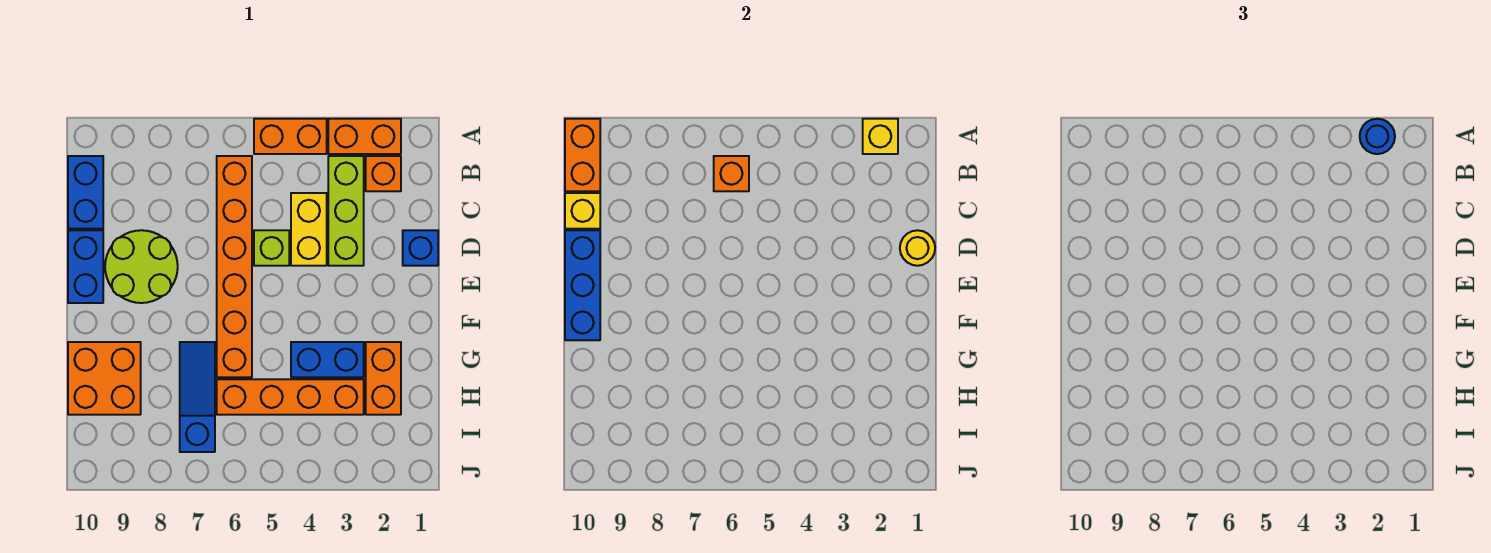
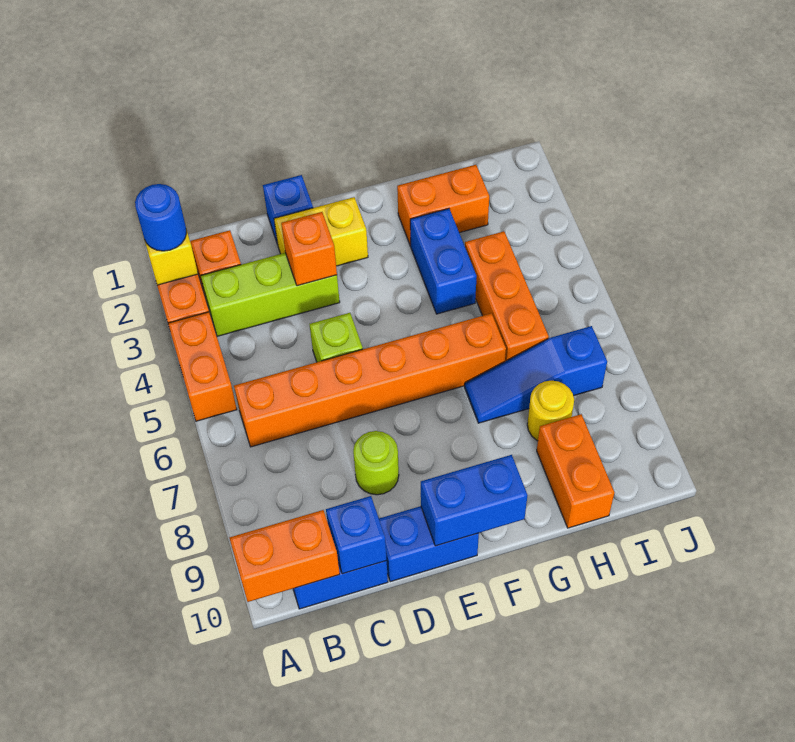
orange brick B6 level 2 -> orange brick D3 level 2
yellow brick C4:D4 level 1 -> yellow brick D2:E2 level 1
yellow brick C10 level 2 -> blue brick C10 level 2
yellow round brick D1 level 2 -> yellow round brick H8 level 1
lime round brick D8:E9 level 1 -> lime round brick D8 level 1
blue brick D10:F10 level 2 -> blue brick E10:F10 level 2
orange brick G9:H10 level 1 -> orange brick H9:H10 level 1
orange brick H3:H6 level 1 -> orange brick H4:H6 level 1

